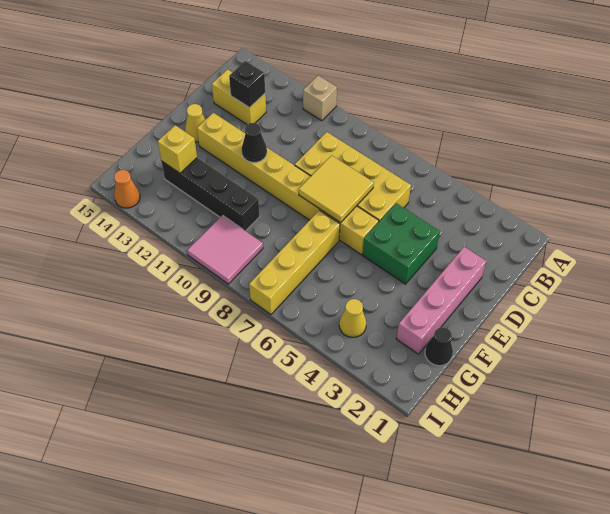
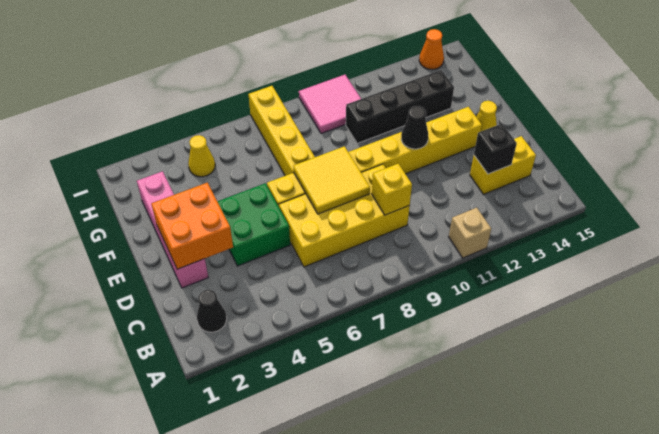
none -> orange brick D2:E3 level 2
black cone G1 level 1 -> black cone B2 level 1
yellow brick G13 level 2 -> yellow brick C9 level 2

